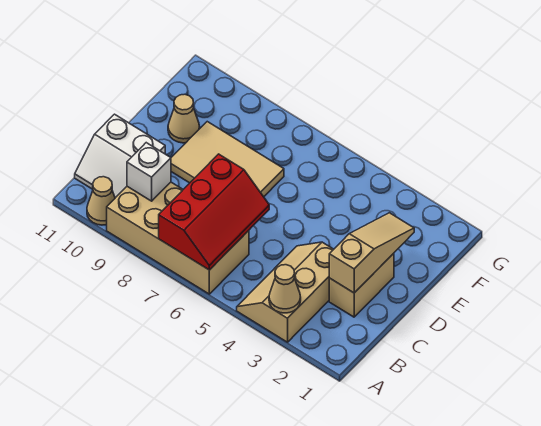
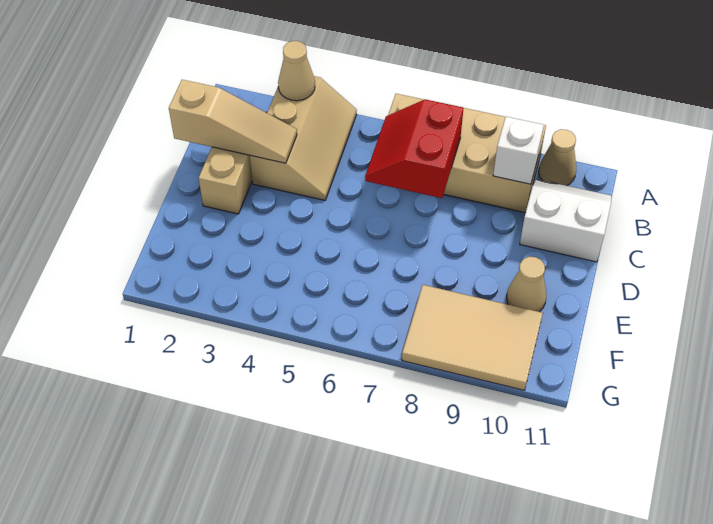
red slope A6:C7 level 2 top 7 -> red slope B6:C7 level 2 top 7
tan slope C2:E2 level 2 top C -> tan slope C1:C3 level 2 top 1
tan tile D7:E9 level 1 -> tan tile F8:G10 level 1

